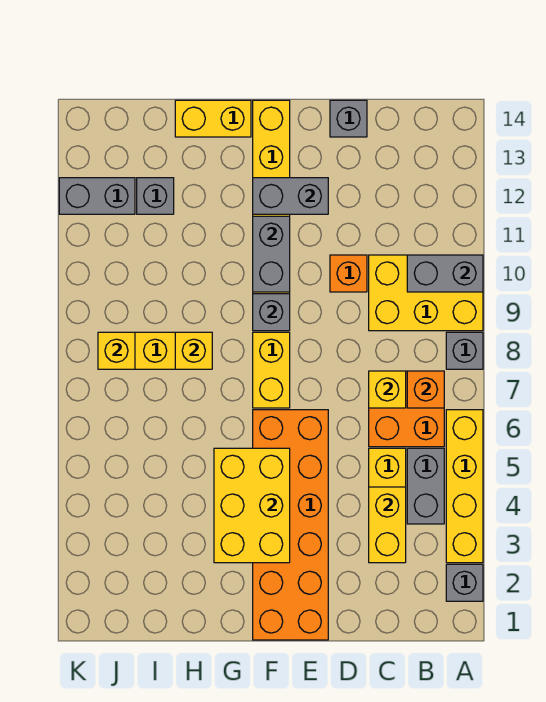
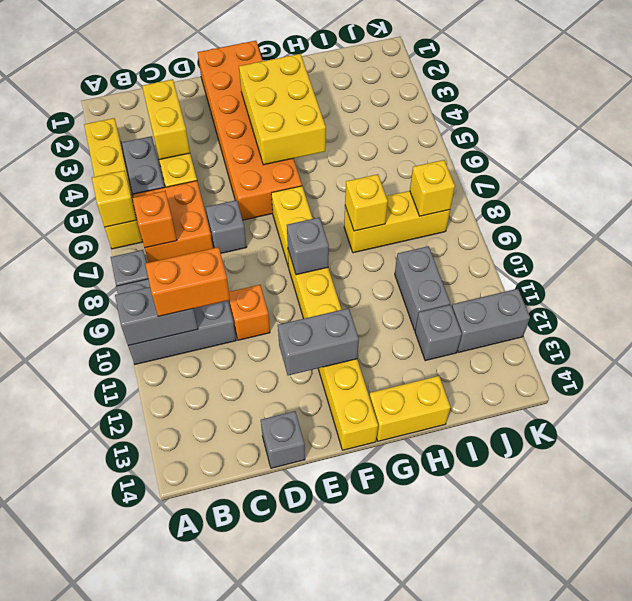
grey brick A2 level 1 -> grey brick D7 level 1
yellow brick A9:C10 level 1 -> grey brick A9:C10 level 1
none -> orange brick B10:C10 level 3
yellow brick C7 level 2 -> yellow brick A6 level 2
grey brick F10:F11 level 2 -> grey brick I10:I11 level 1

